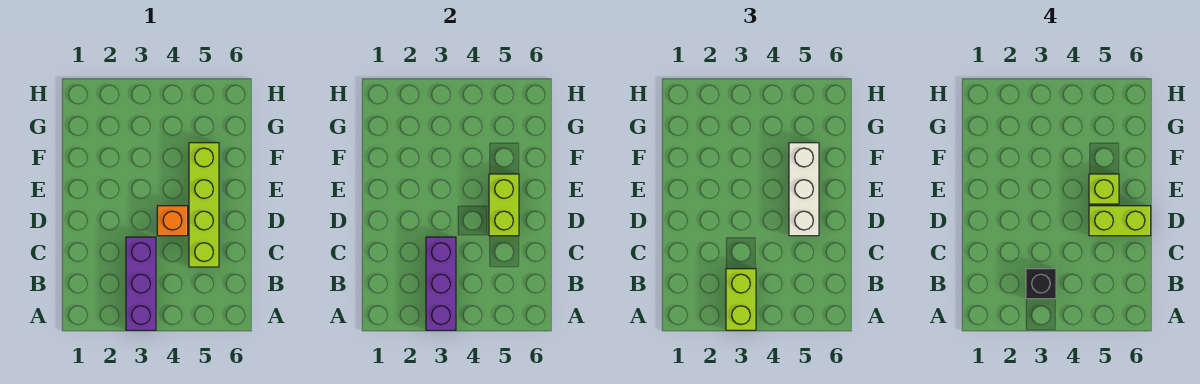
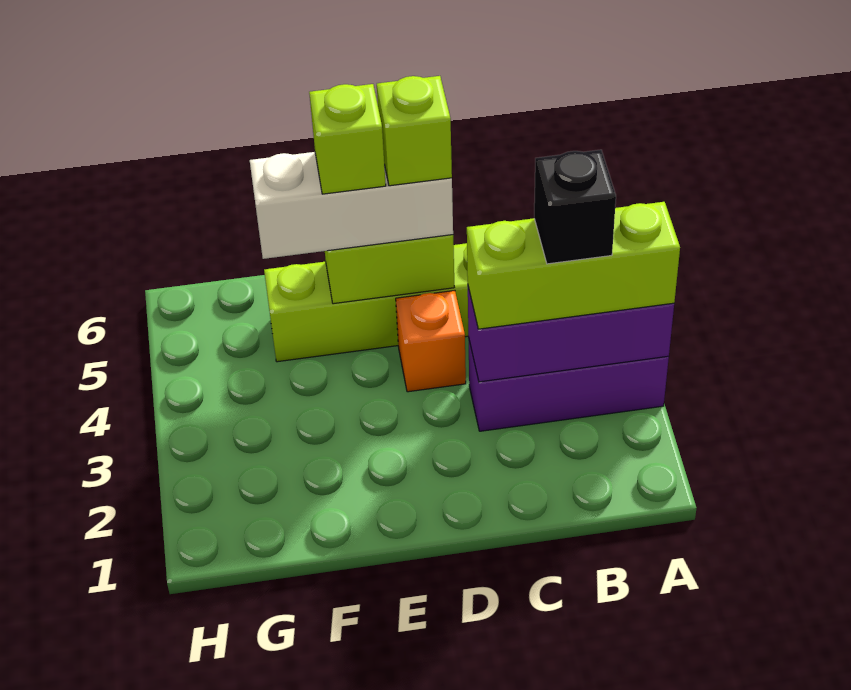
lime brick A3:B3 level 3 -> lime brick A3:C3 level 3
lime brick D5:D6 level 4 -> lime brick D5 level 4

